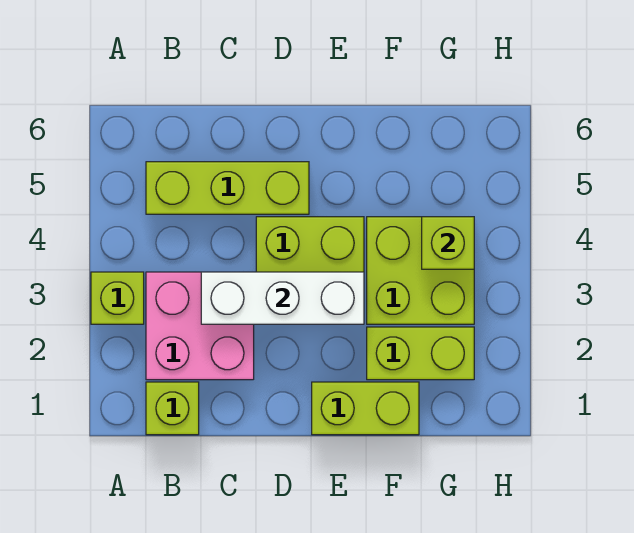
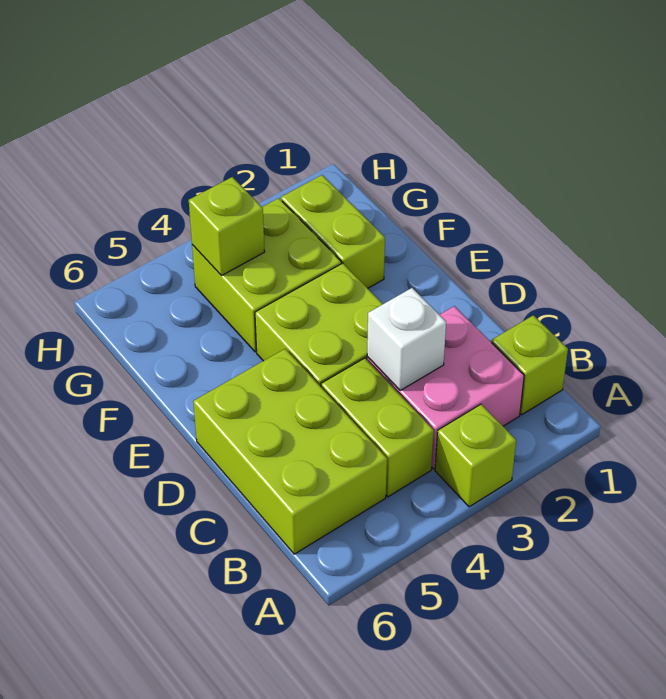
lime brick B5:D5 level 1 -> lime brick B5:D6 level 1
white brick C3:E3 level 2 -> white brick C3 level 2
lime brick E1:F1 level 1 -> lime brick B4:C4 level 1

